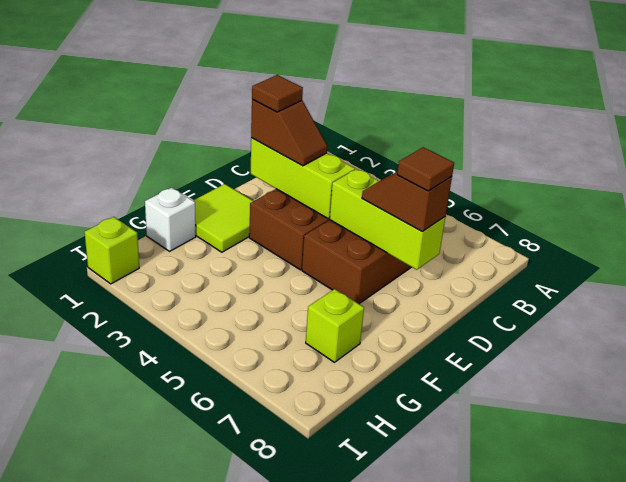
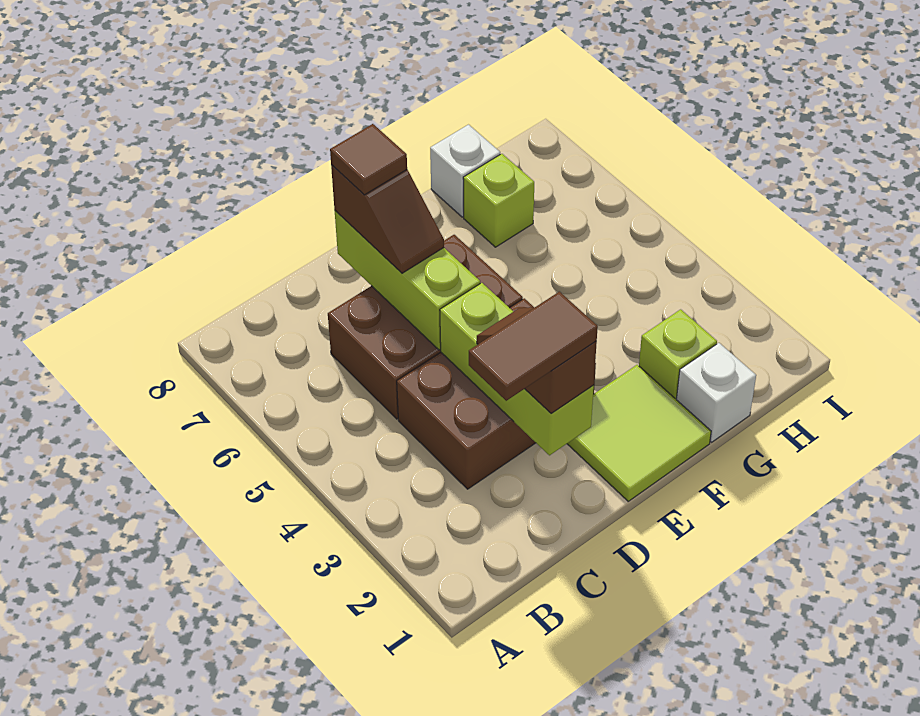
brown tile D2 level 4 -> brown tile C2:D2 level 4
none -> white brick G8 level 1
lime brick I1 level 1 -> lime brick G2 level 1

